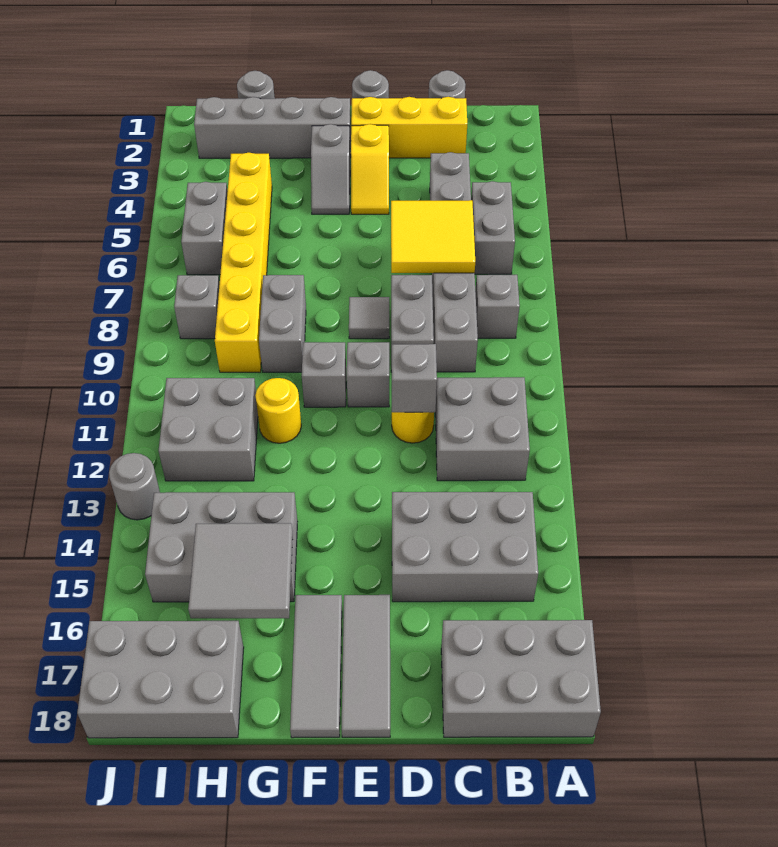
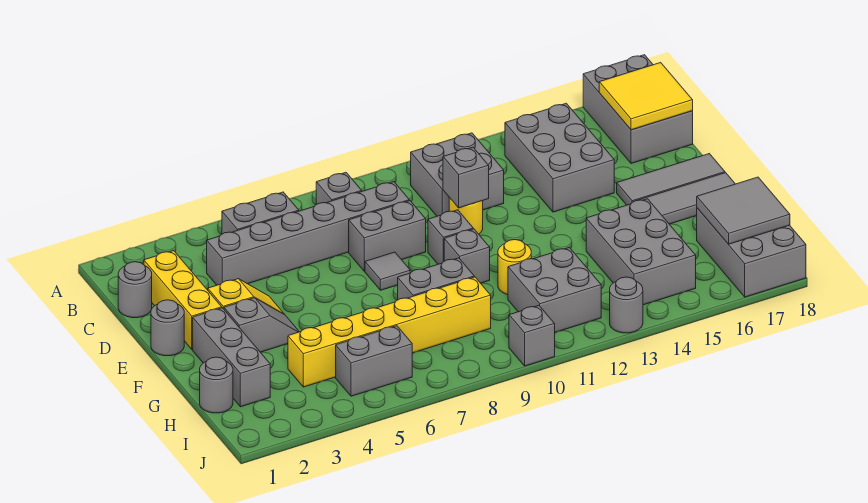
yellow tile C6:D7 level 2 -> yellow tile B17:C18 level 2
grey brick F2:I2 level 1 -> grey brick F2:H2 level 1
grey tile G15:H16 level 2 -> grey tile H17:I18 level 2
grey brick I8 level 1 -> grey brick J10 level 1

